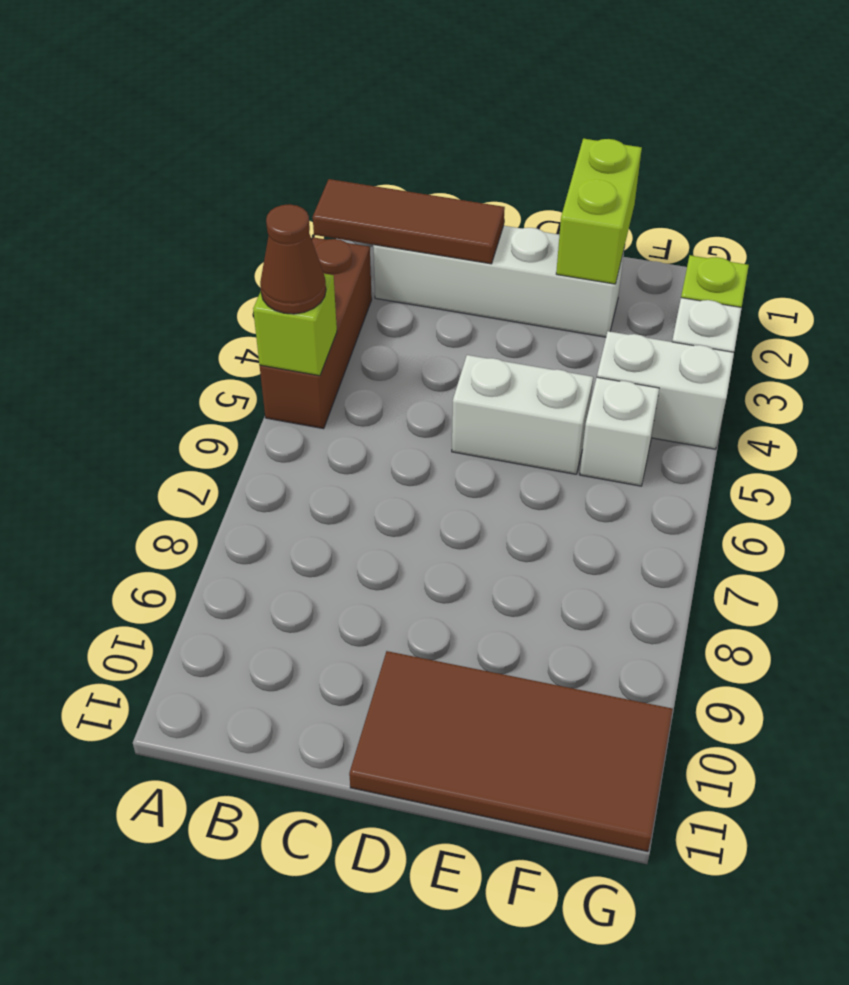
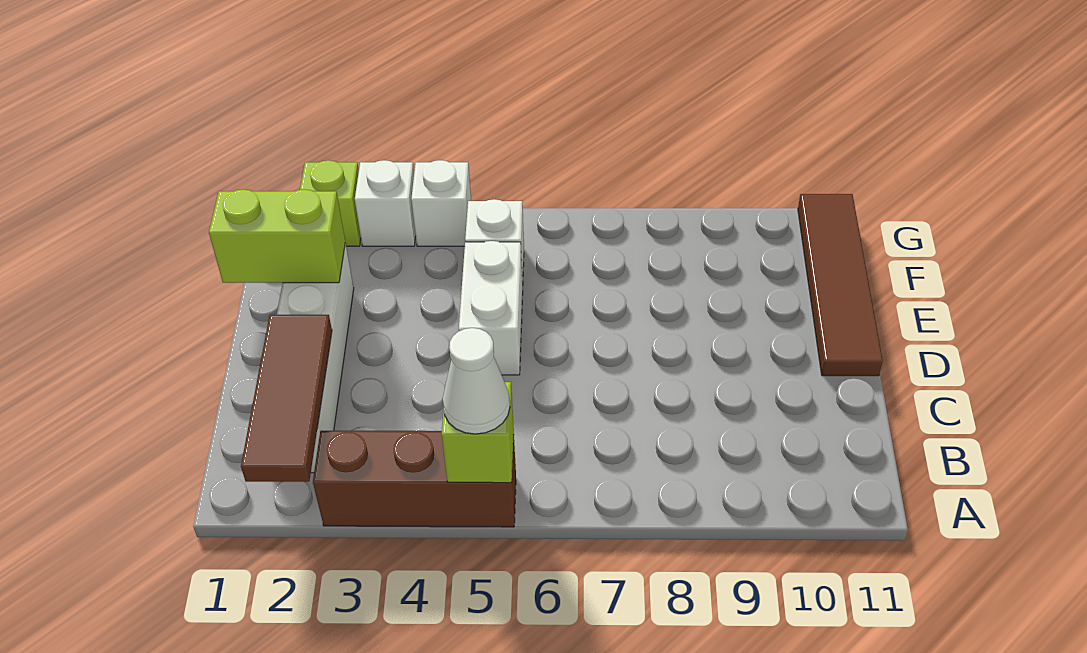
brown cone A5 level 3 -> white cone A5 level 3
brown tile D10:G11 level 1 -> brown tile D11:G11 level 1
white brick F4:G4 level 1 -> white brick G4 level 1

